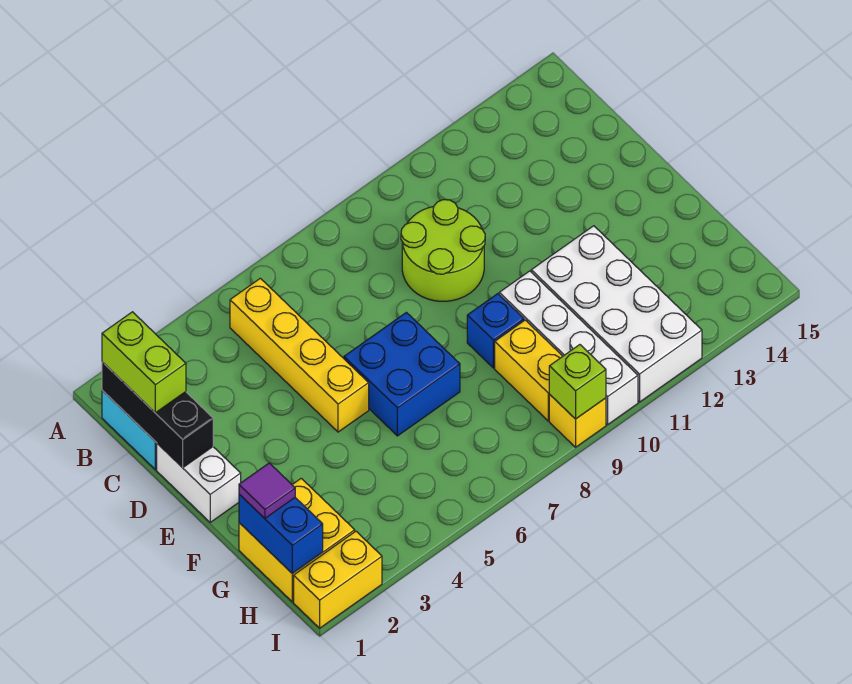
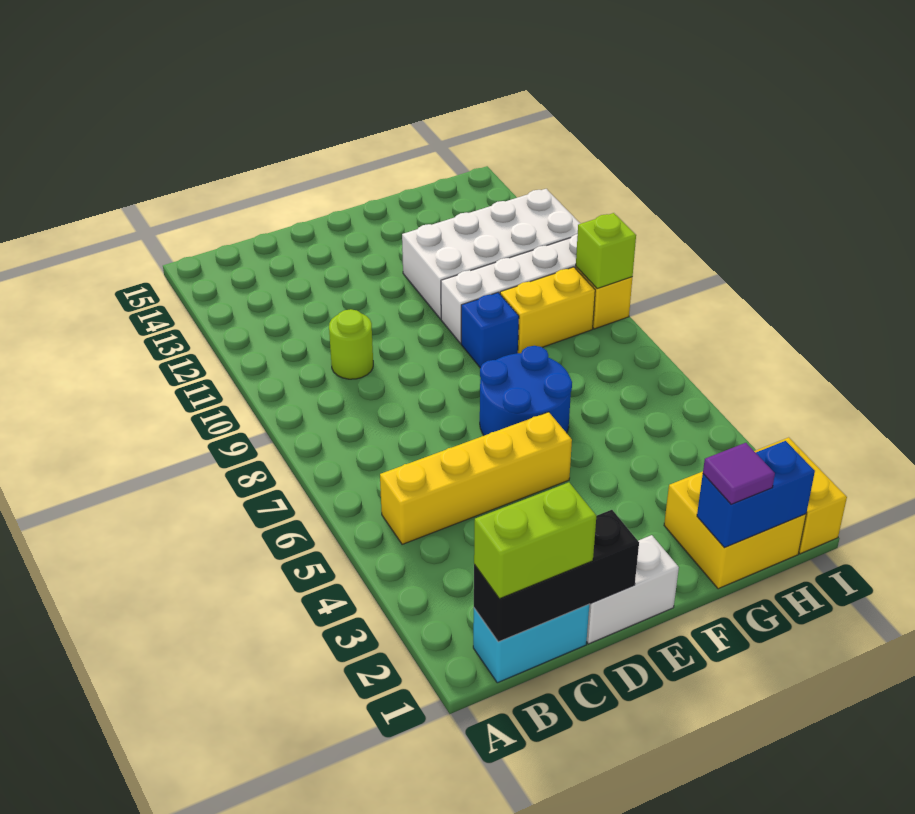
lime round brick C9:D10 level 1 -> lime round brick C10 level 1
blue brick E6:F7 level 1 -> blue round brick E6:F7 level 1

